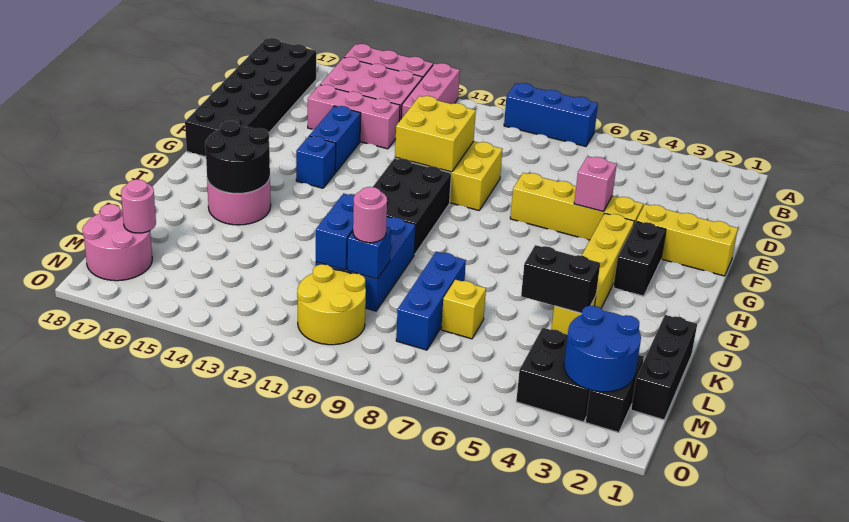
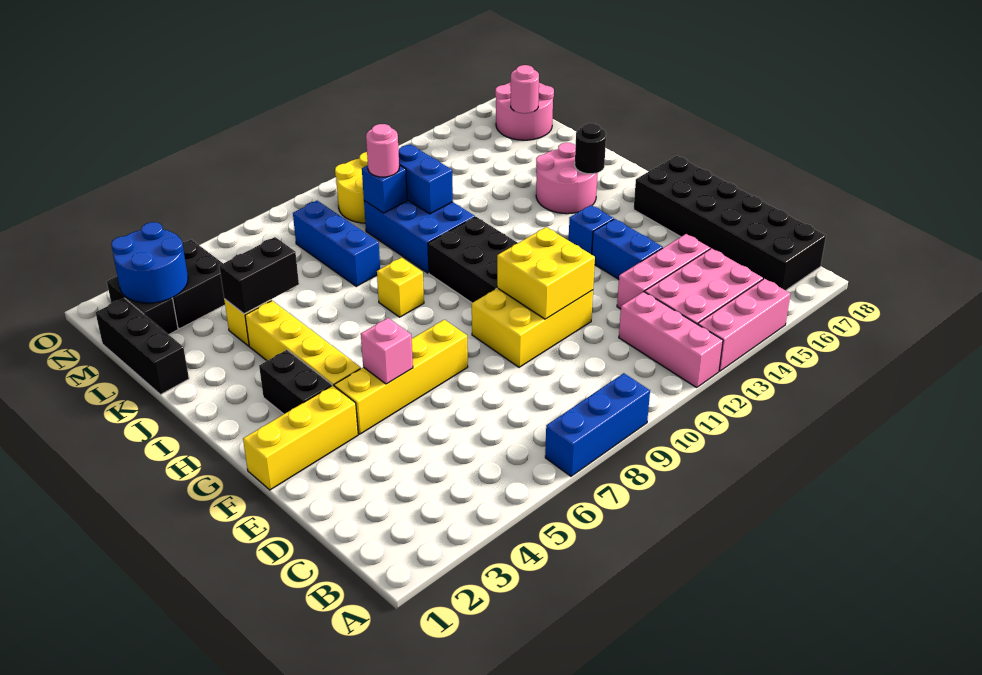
black round brick I15:J16 level 2 -> black round brick I16 level 2
yellow brick L7 level 1 -> yellow brick I8 level 1

